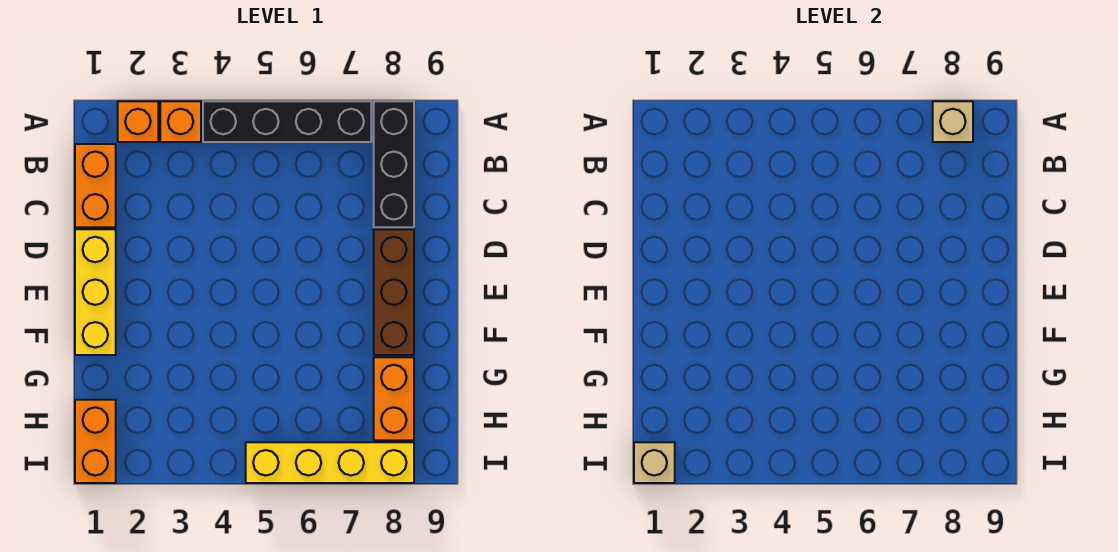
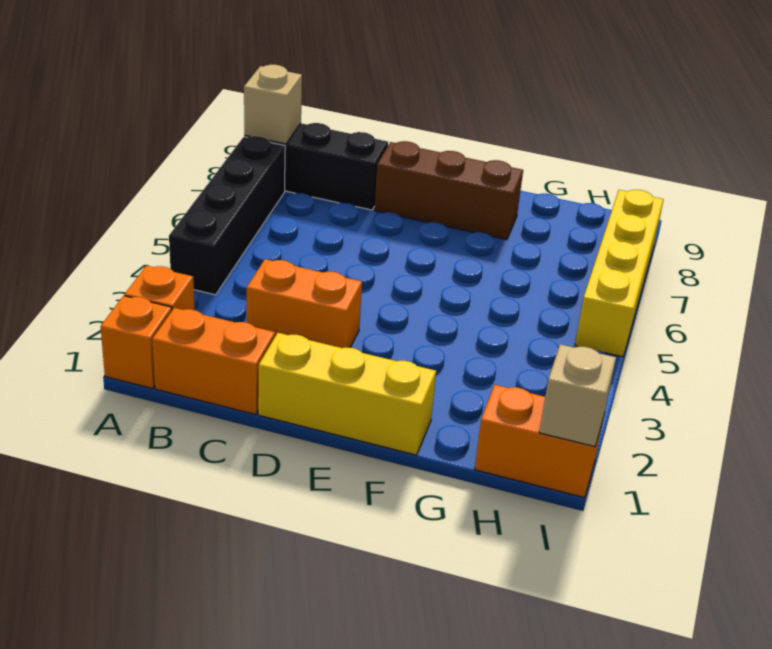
orange brick A3 level 1 -> orange brick A1 level 1
orange brick G8:H8 level 1 -> orange brick C3:D3 level 1

